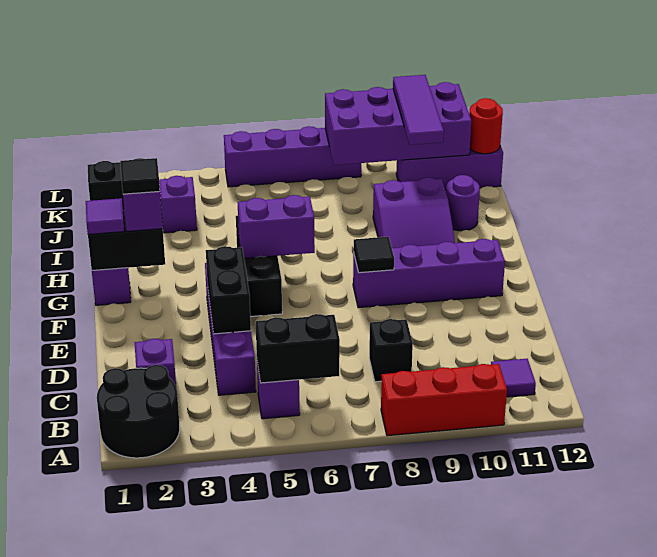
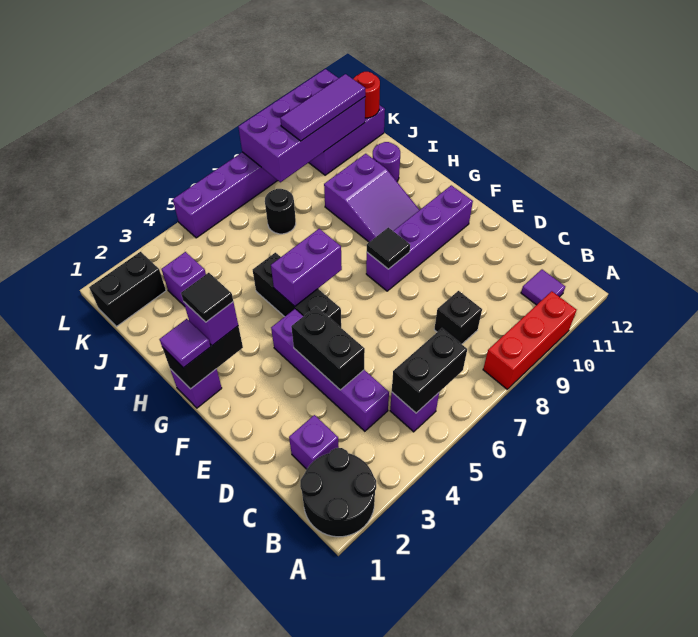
none -> black round brick J7 level 1
purple tile J10:L10 level 3 -> purple tile K9:K11 level 3

